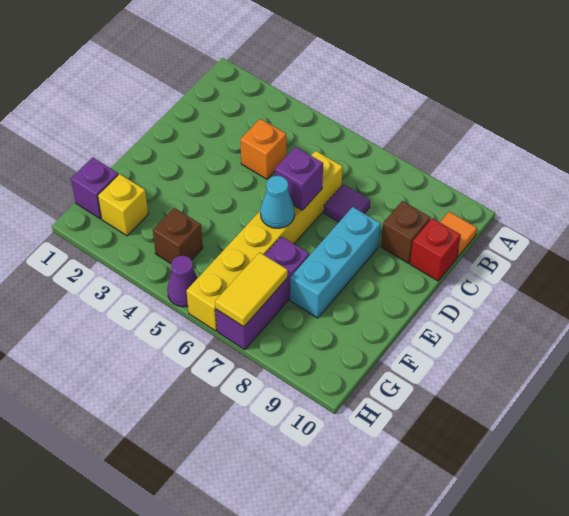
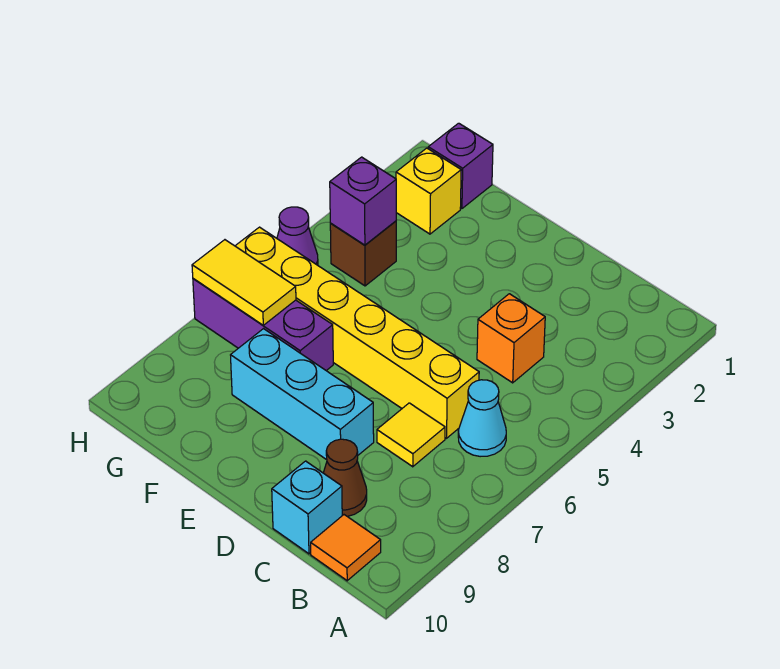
purple tile C7 level 1 -> yellow tile C7 level 1
brown brick C9 level 1 -> brown cone C9 level 1
red brick C10 level 1 -> cyan brick C10 level 1
purple brick D6 level 2 -> purple brick G4 level 2
cyan cone E6 level 2 -> cyan cone B6 level 1

